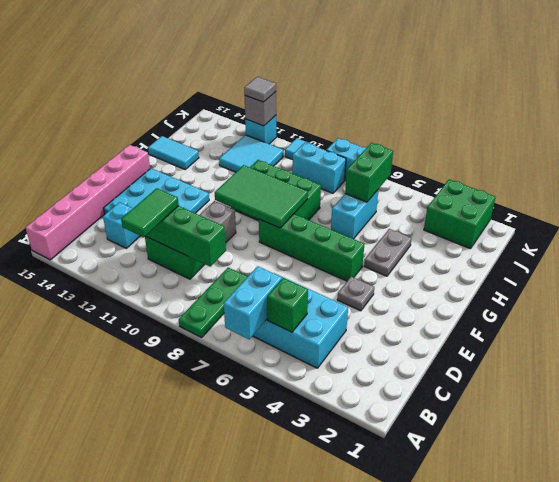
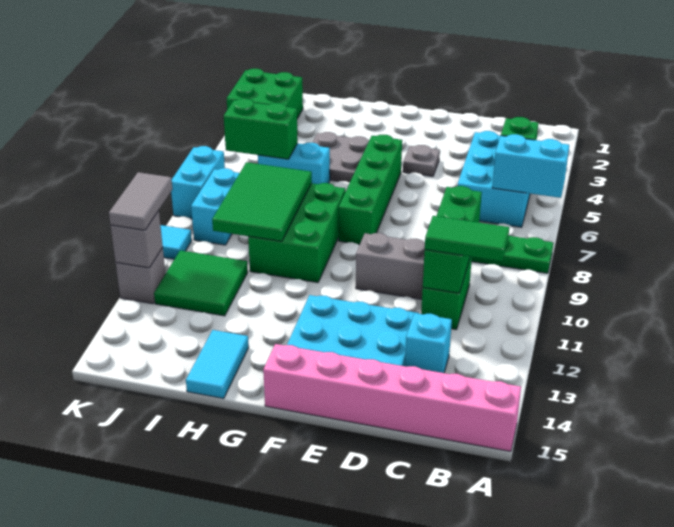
green tile F8:G10 level 2 -> green tile H8:I10 level 2
grey plate G4:H4 level 1 -> grey plate G4:H5 level 1
cyan tile I11:J12 level 1 -> green tile I11:J12 level 1
cyan brick K12 level 1 -> grey brick K12 level 1
grey tile K12 level 3 -> grey tile K11:K12 level 3

